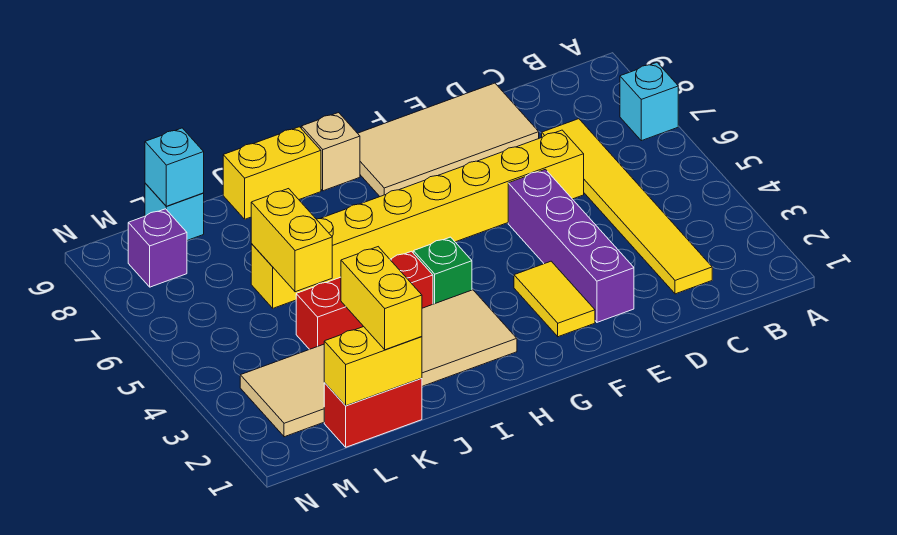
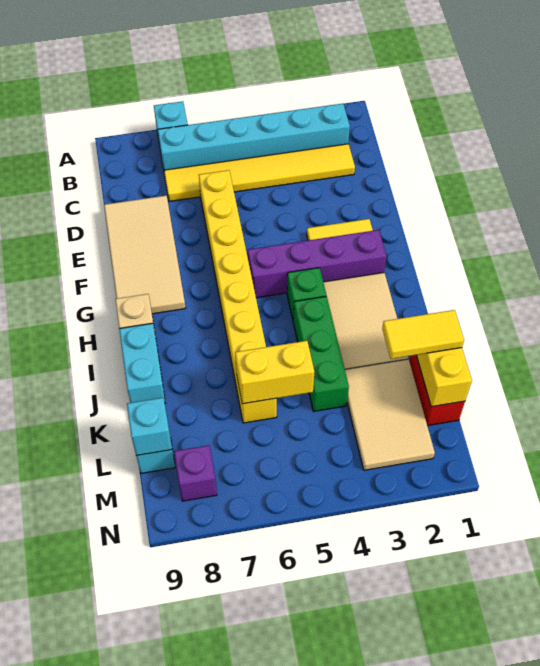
none -> cyan brick B2:B7 level 1
purple brick E2:E5 level 1 -> purple brick G2:G5 level 1
red brick I4:K4 level 1 -> green brick I4:K4 level 1
yellow brick I9:J9 level 1 -> cyan brick I9:J9 level 1
yellow brick K1:K2 level 3 -> yellow tile K1:K2 level 3

